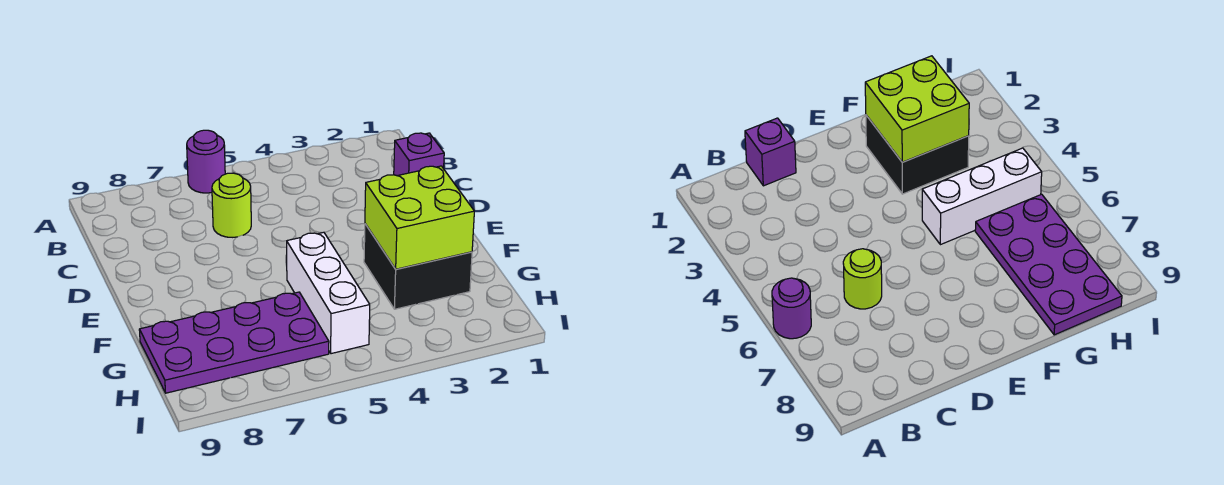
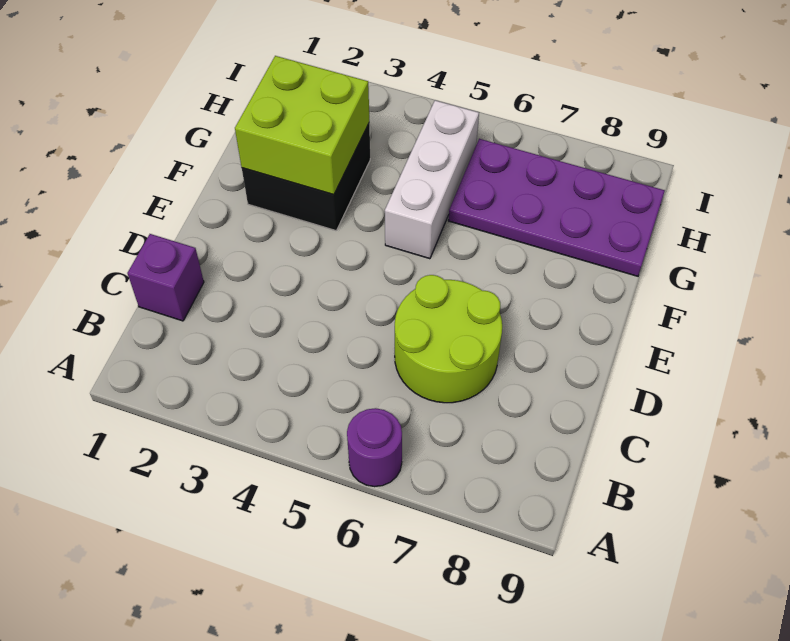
lime round brick C6 level 1 -> lime round brick C6:D7 level 1

